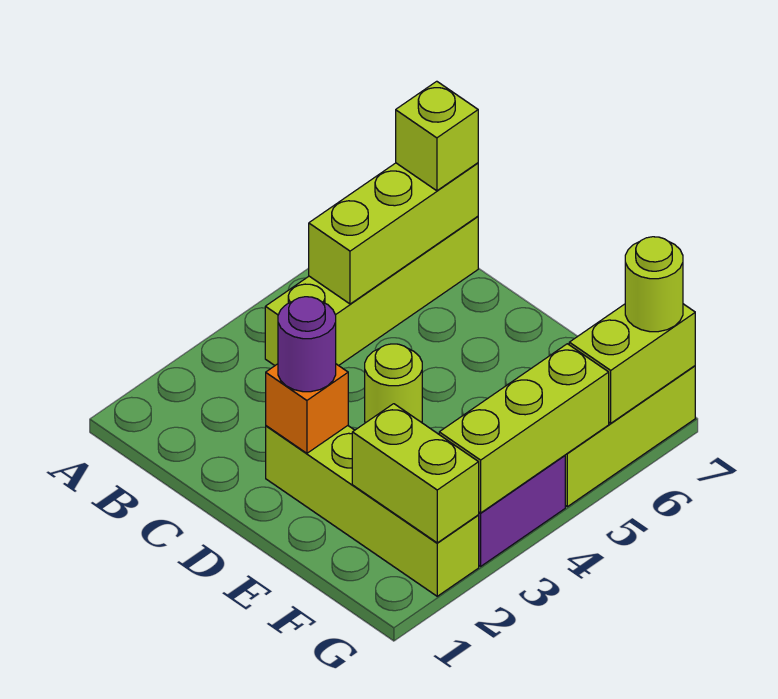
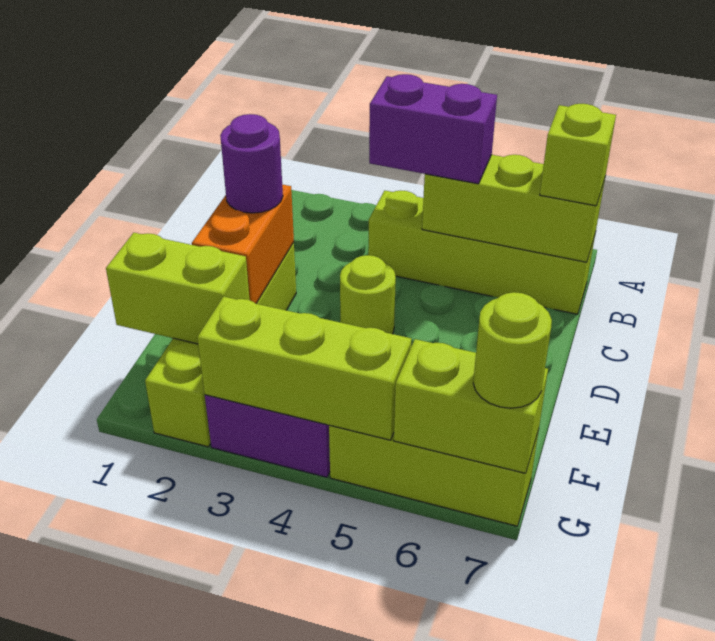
none -> purple brick B4:B5 level 3
orange brick D2 level 2 -> orange brick D2:E2 level 2
lime brick F2:G2 level 2 -> lime brick F1:F2 level 2

